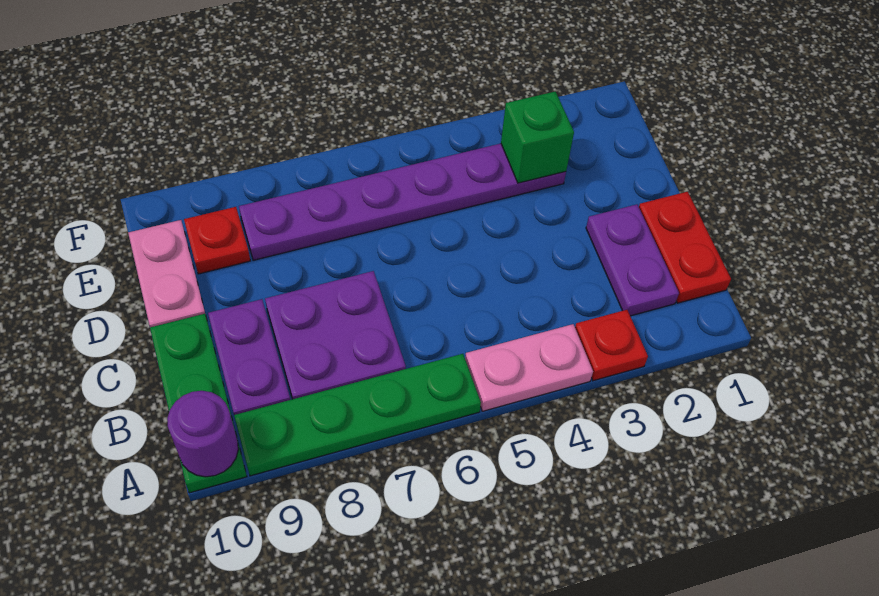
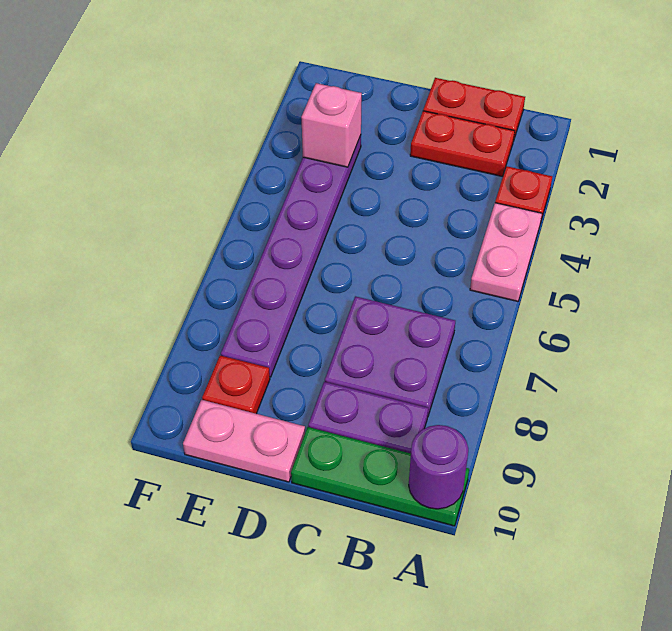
green plate A6:A9 level 1 -> none
purple plate B2:C2 level 1 -> red plate B2:C2 level 1
green brick E3 level 2 -> pink brick E3 level 2

